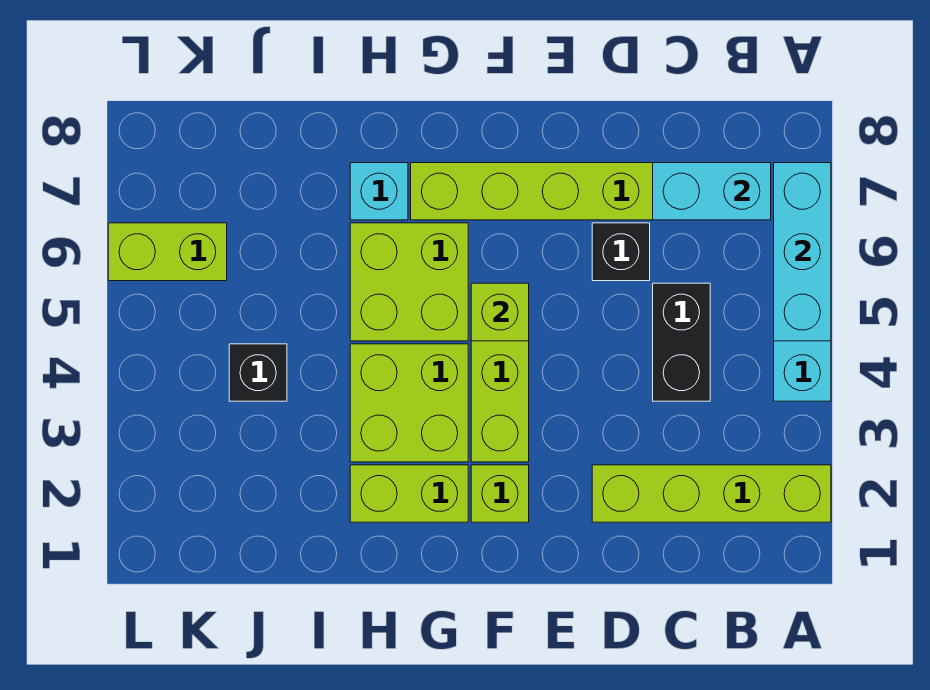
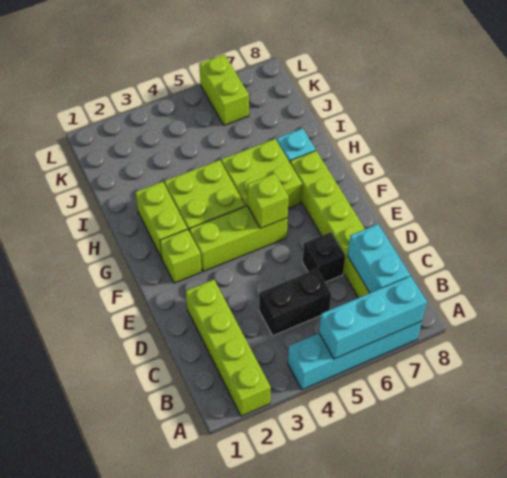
black brick J4 level 1 -> none

